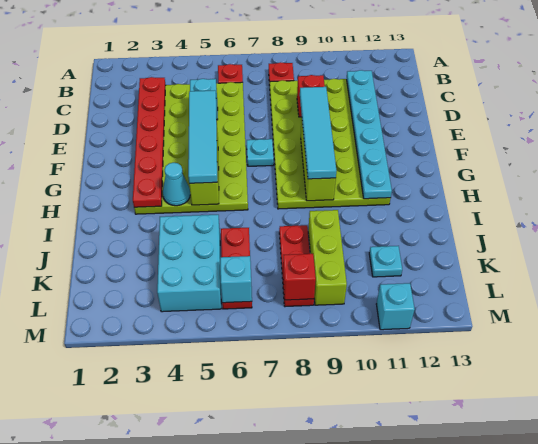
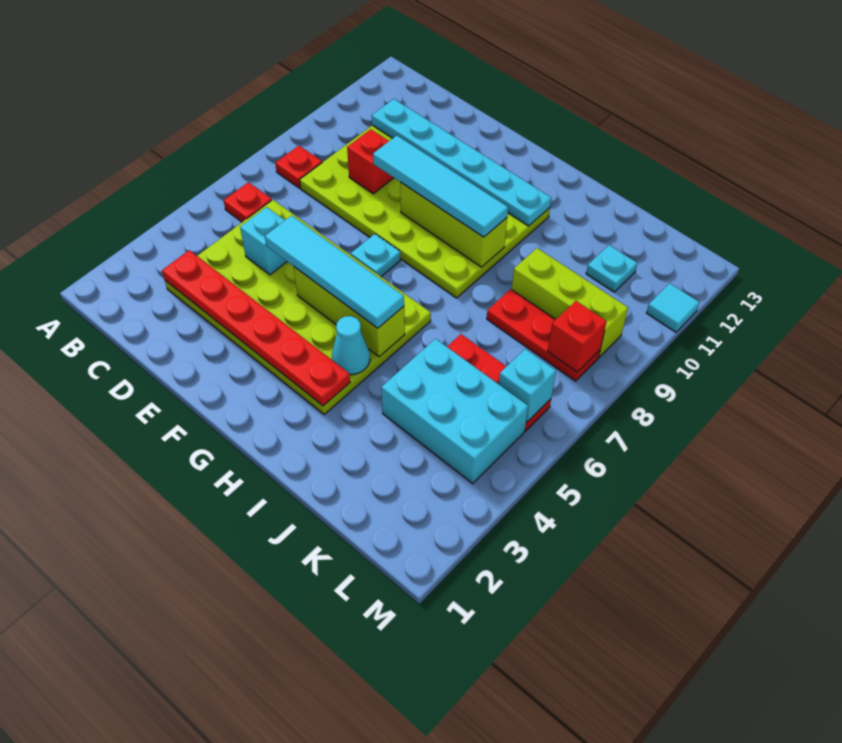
cyan brick M11 level 1 -> cyan tile M11 level 1

